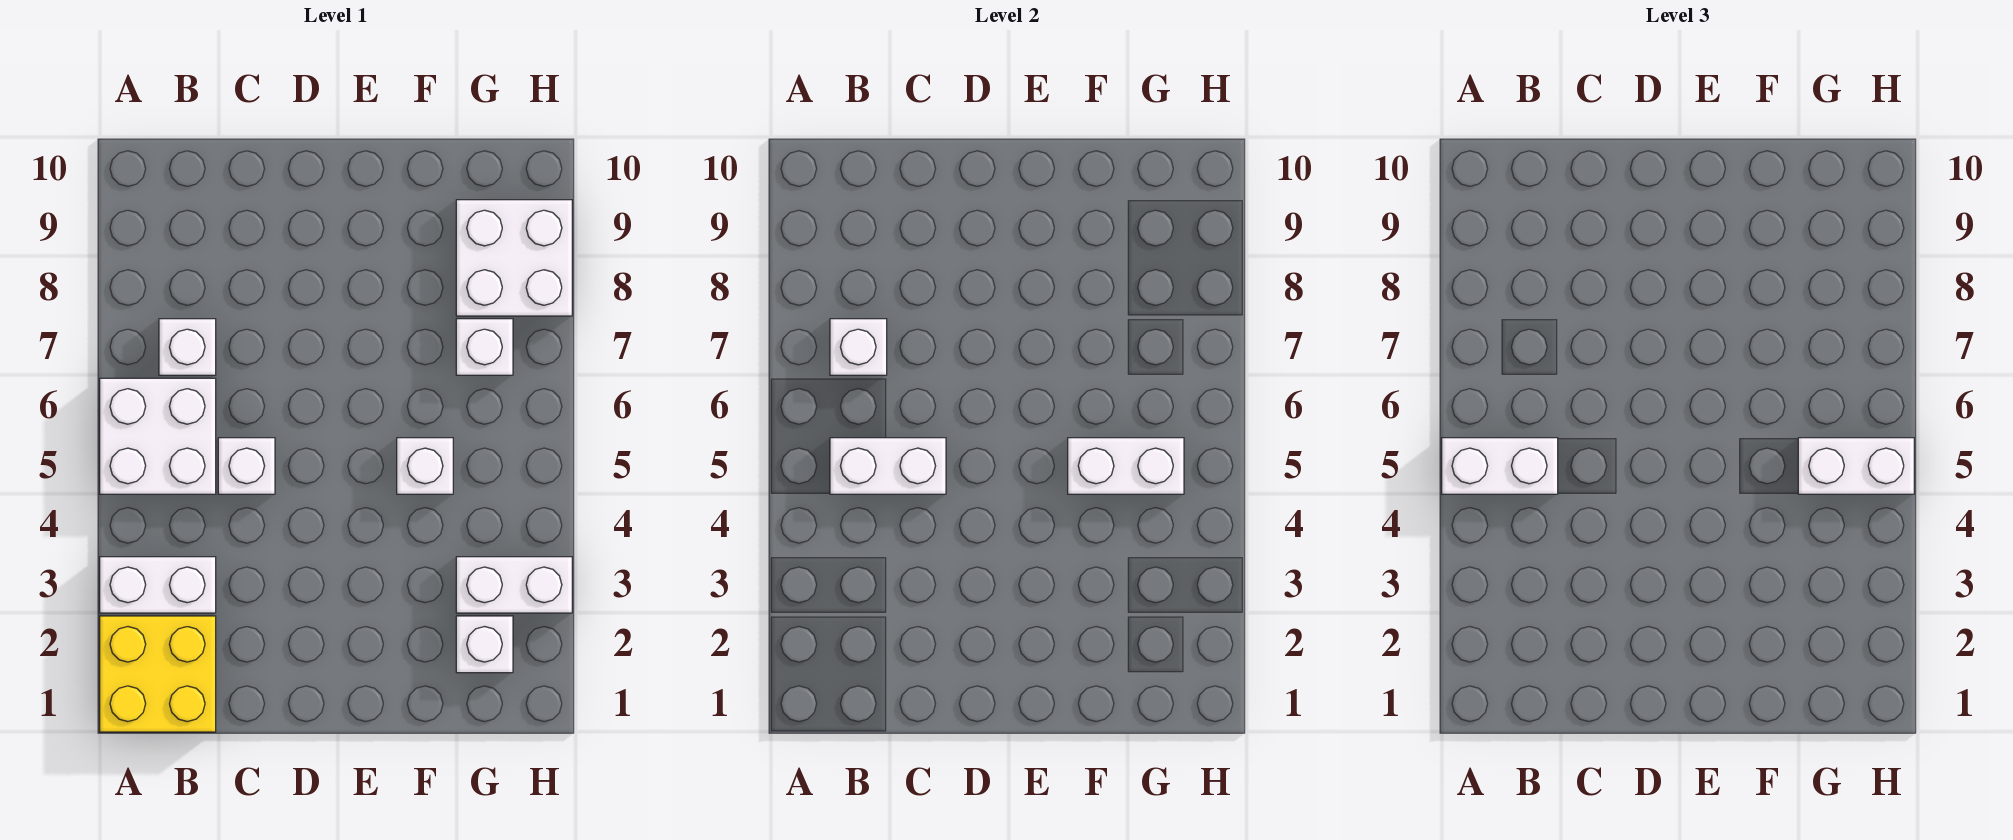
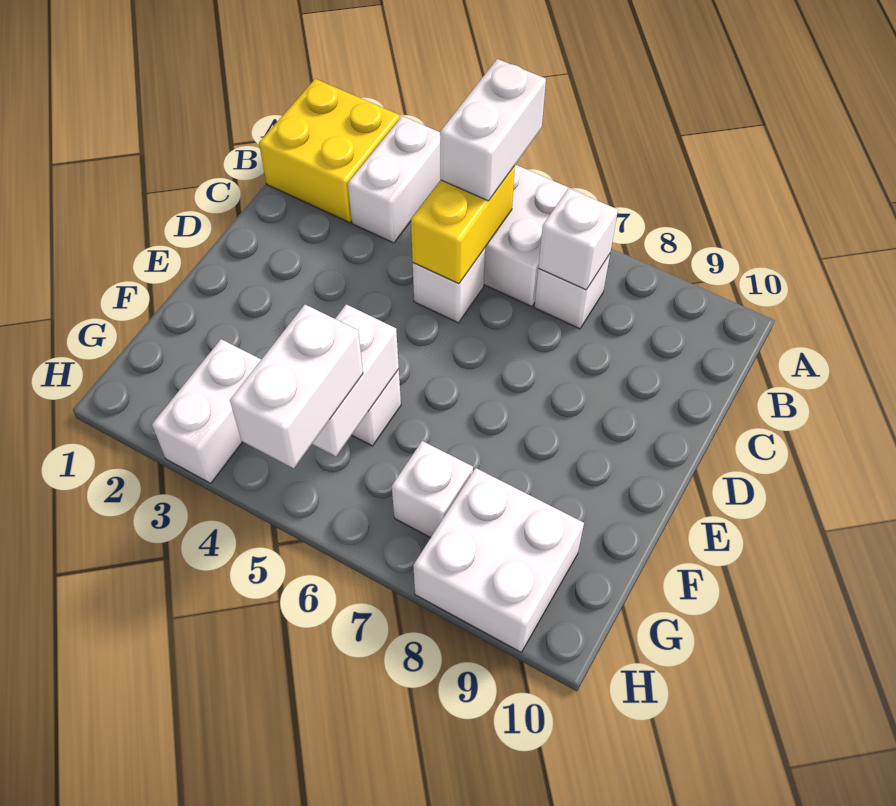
white brick B5:C5 level 2 -> yellow brick B5:C5 level 2
white brick G2 level 1 -> none

